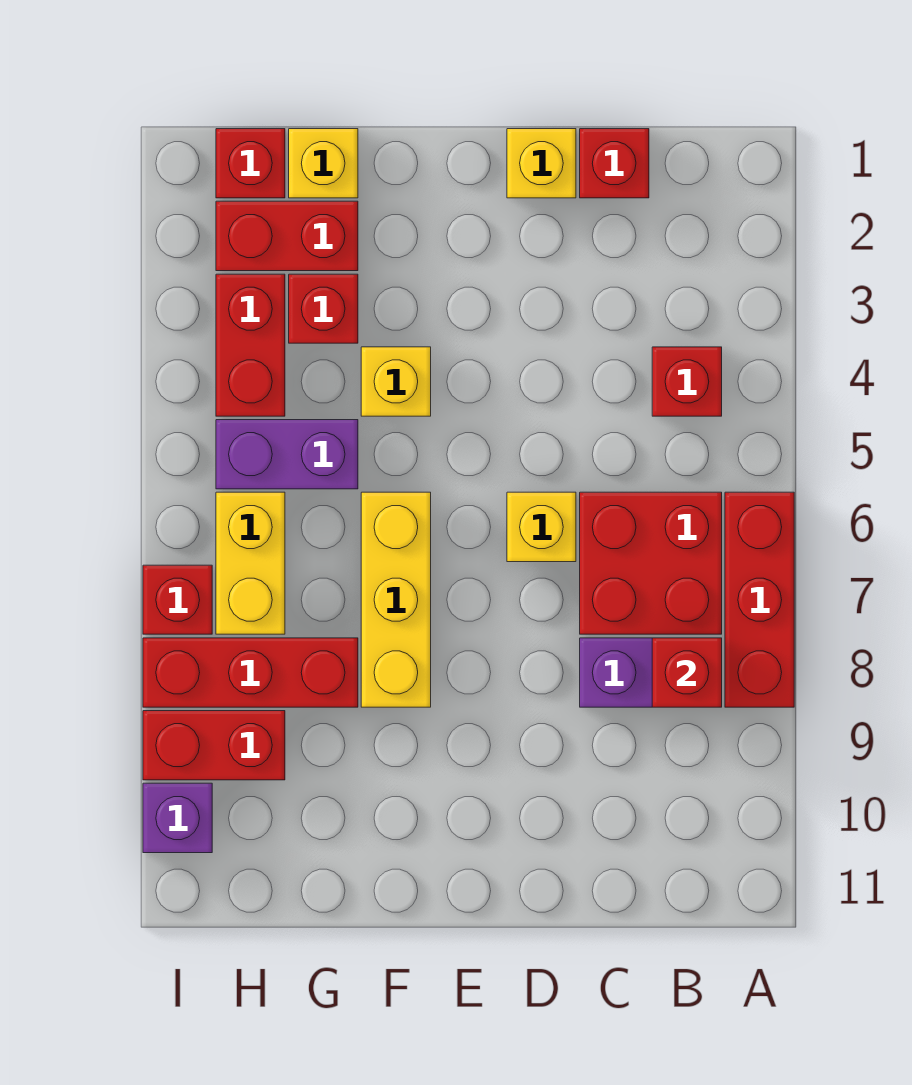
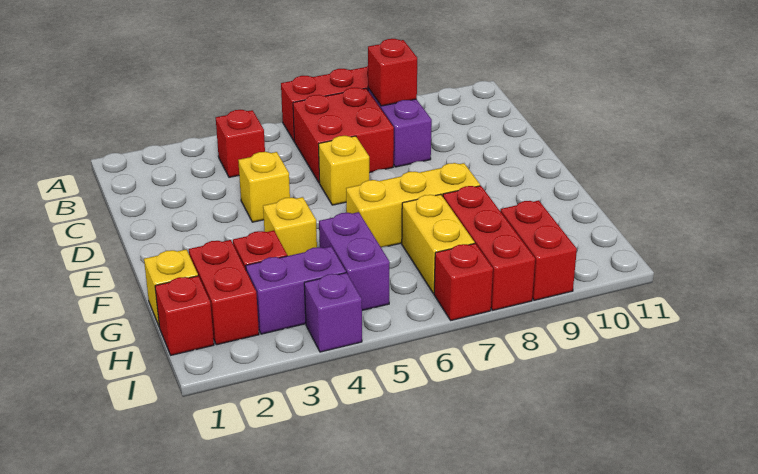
red brick C1 level 1 -> none
yellow brick D1 level 1 -> yellow brick D4 level 1
red brick H3:H4 level 1 -> purple brick H3:H4 level 1
yellow brick H6:H7 level 1 -> yellow brick G7:H7 level 1
purple brick I10 level 1 -> purple brick I4 level 1

